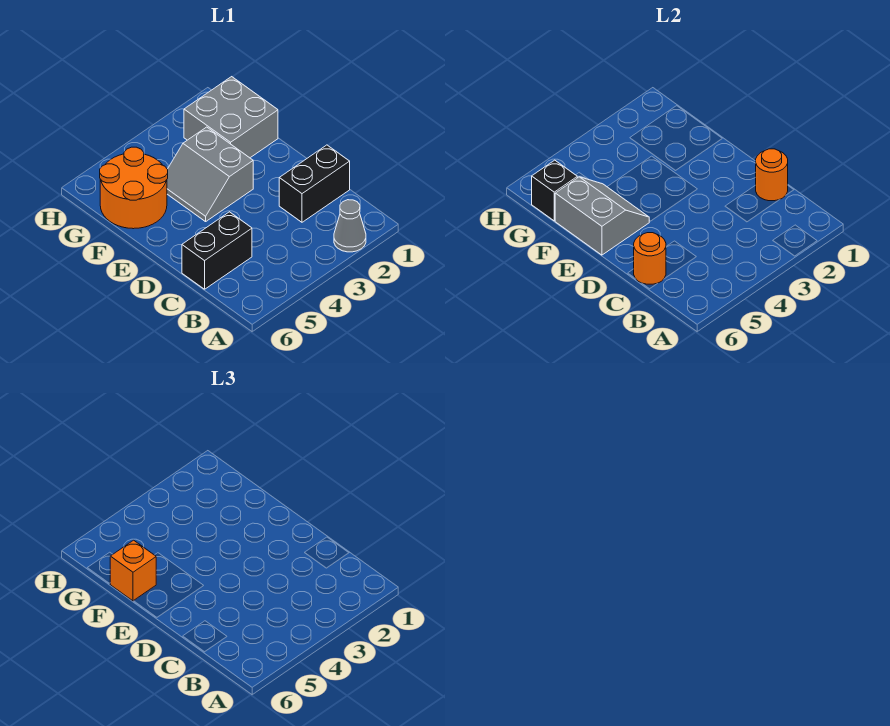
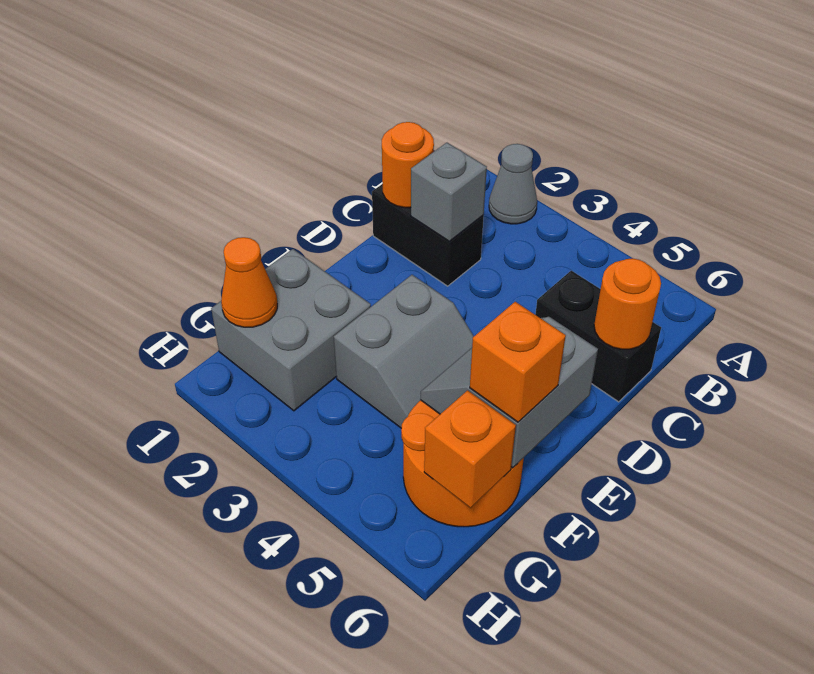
none -> grey brick C2 level 2
none -> orange cone G1 level 2
black brick G6 level 2 -> orange brick G6 level 2

